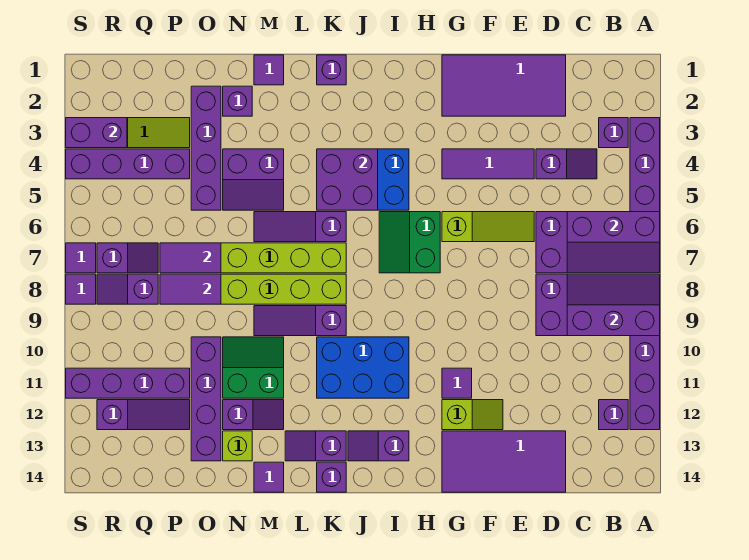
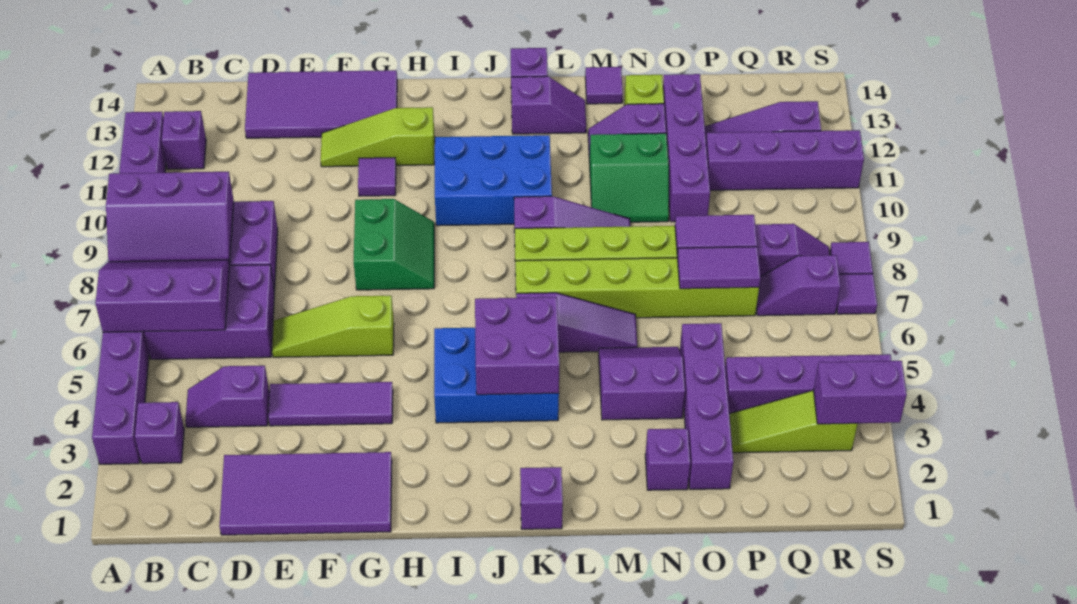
lime slope F12:G12 level 1 top G -> lime slope F12:H12 level 1 top H
green slope H6:I7 level 1 top H -> green slope G8:H9 level 1 top G
purple slope I13:J13 level 1 top I -> none
purple tile M1 level 1 -> none

